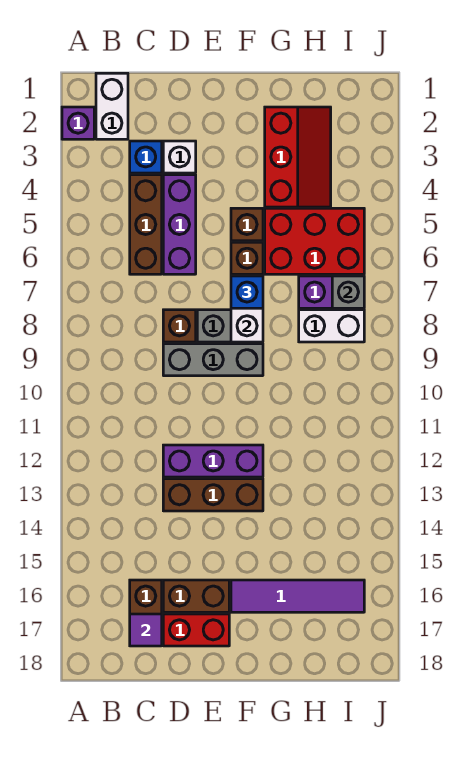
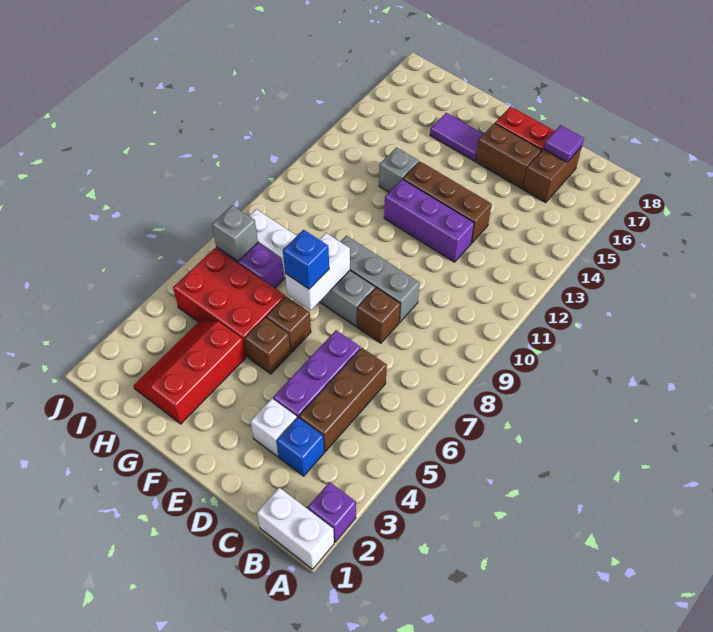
white brick B1:B2 level 1 -> white brick A1:B1 level 1
purple tile F16:I16 level 1 -> purple tile F16:G16 level 1
none -> grey brick G13 level 1

